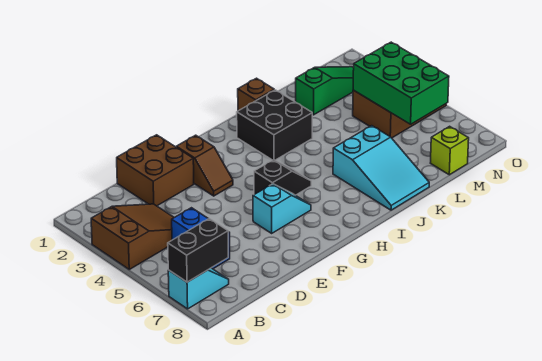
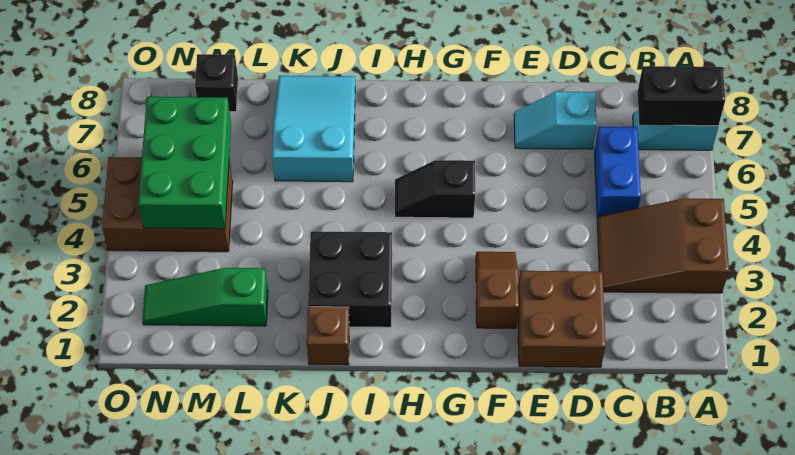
cyan slope F6:G6 level 1 top F -> cyan slope D7:E7 level 1 top D
lime brick M8 level 1 -> black brick M8 level 1

